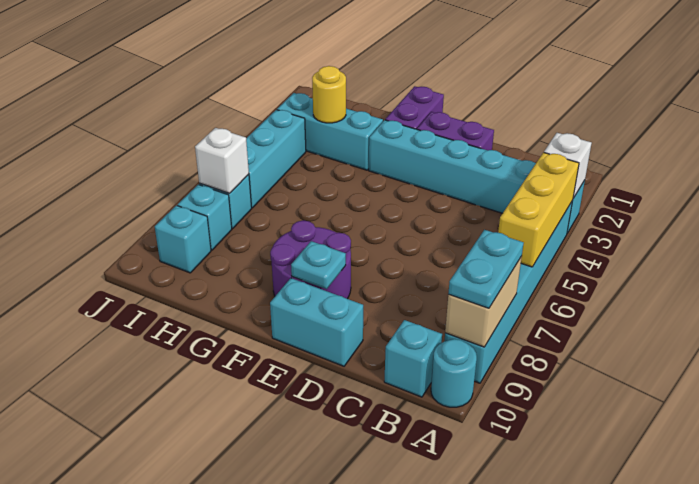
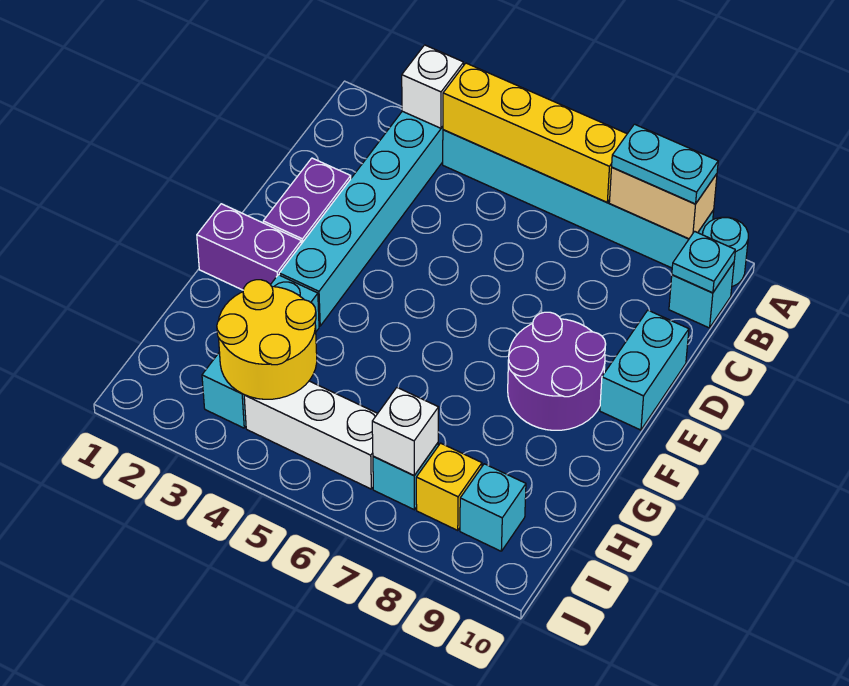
yellow brick A4:A6 level 2 -> yellow brick A4:A7 level 2
cyan plate E9 level 2 -> cyan plate B10 level 2
yellow round brick H3 level 2 -> yellow round brick H3:I4 level 2
cyan brick I4:I6 level 1 -> white brick I4:I6 level 1
cyan brick I8 level 1 -> yellow brick I8 level 1

